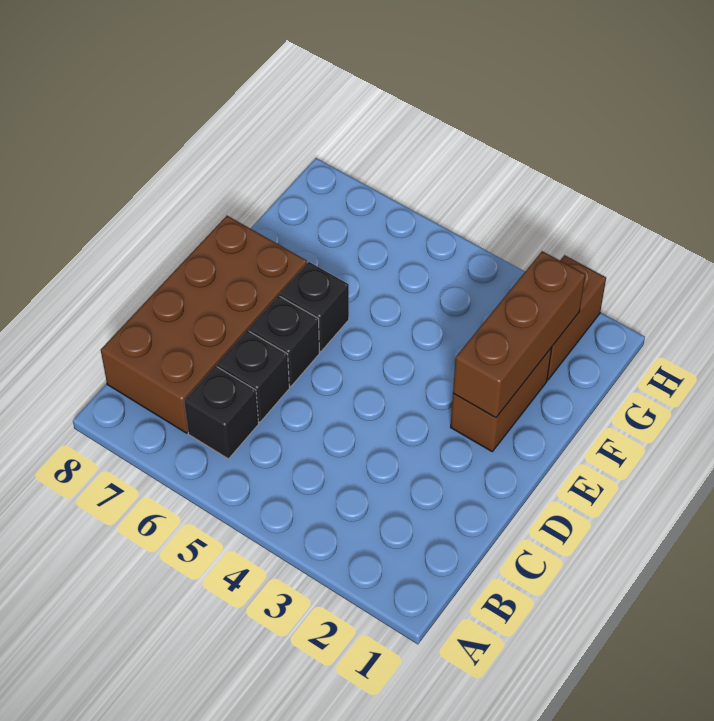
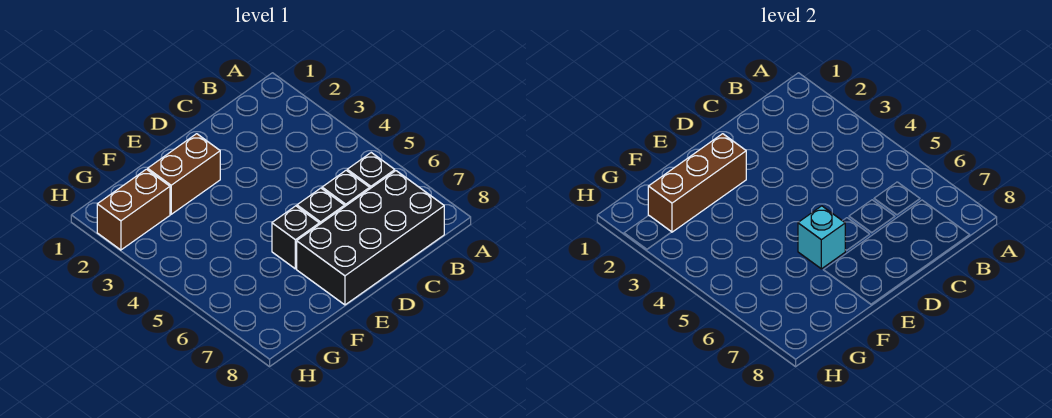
brown brick B7:E8 level 1 -> black brick B7:E8 level 1
none -> cyan brick E6 level 2

